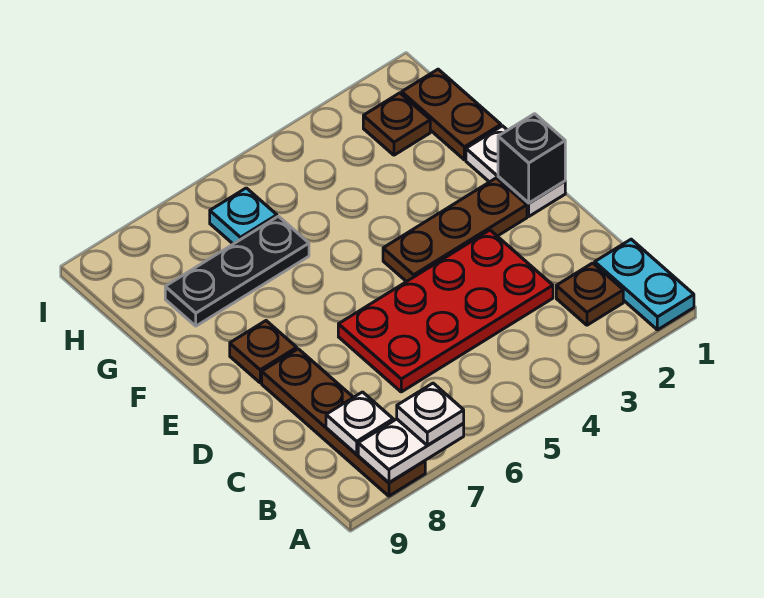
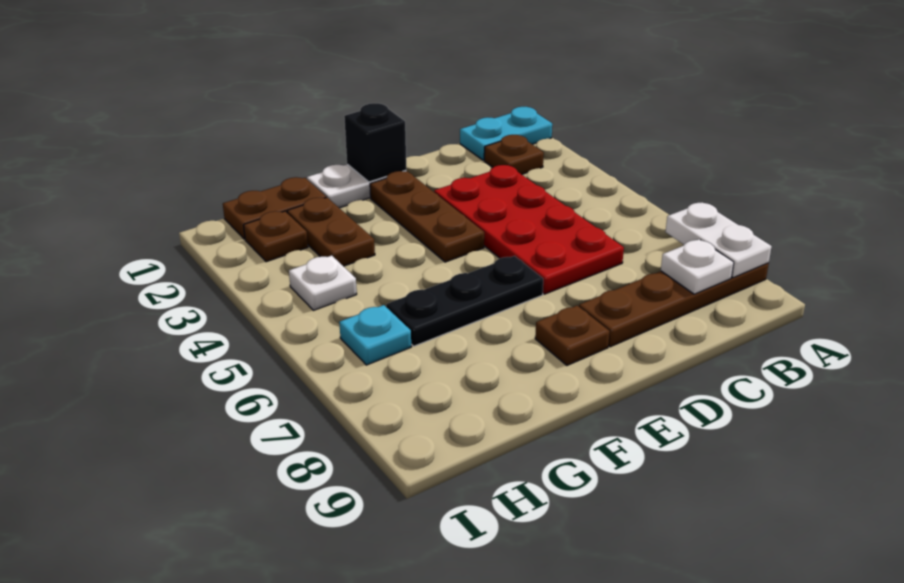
white plate A7 level 3 -> white plate H4 level 1
none -> brown plate G2:G3 level 1
black plate G6:G8 level 1 -> black plate E6:G6 level 1

